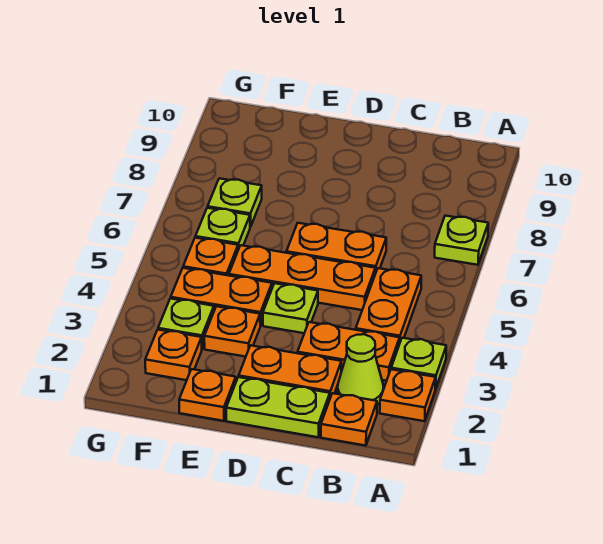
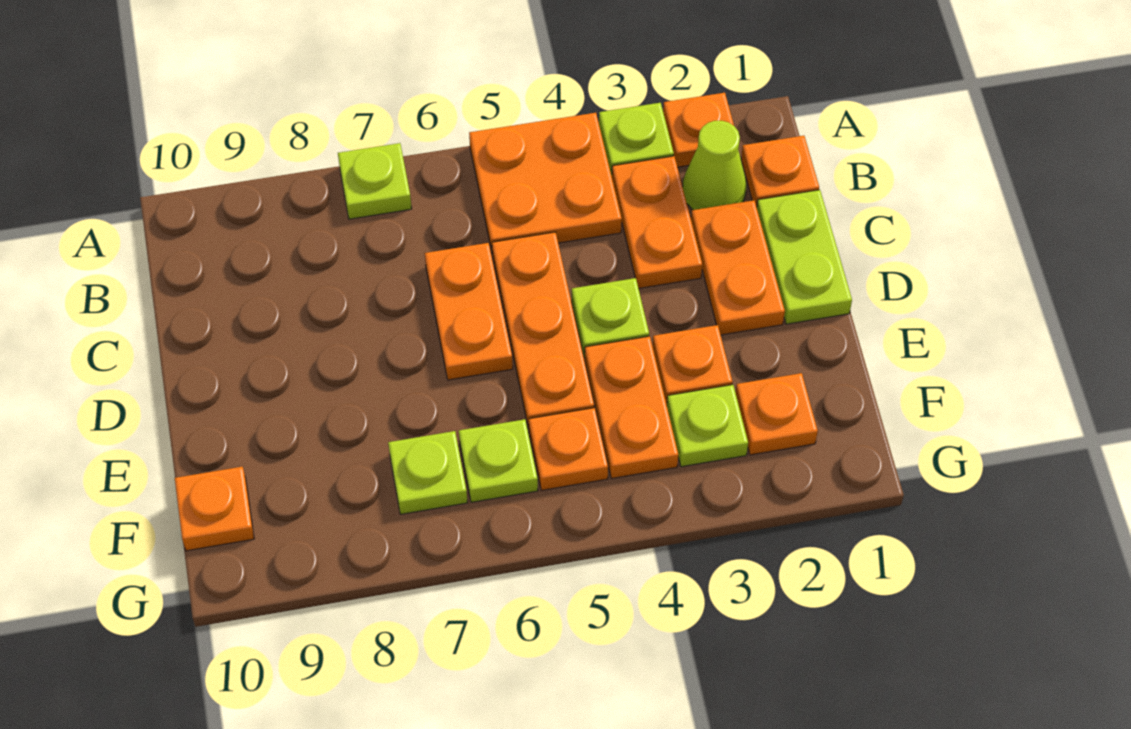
orange plate B4:B5 level 1 -> orange plate A4:B5 level 1
orange plate E1 level 1 -> orange plate F10 level 1

